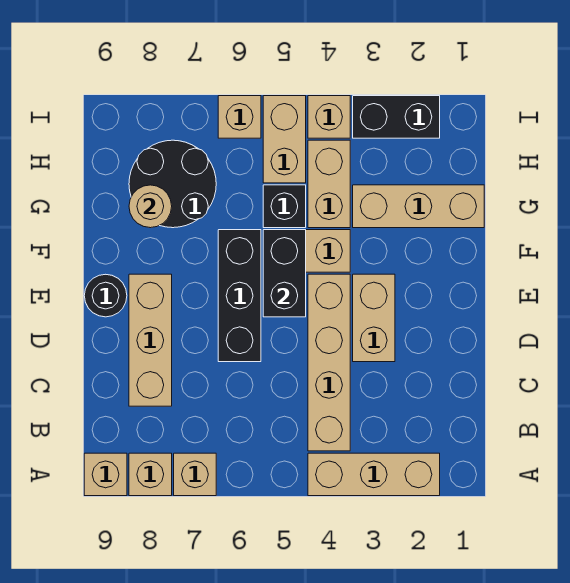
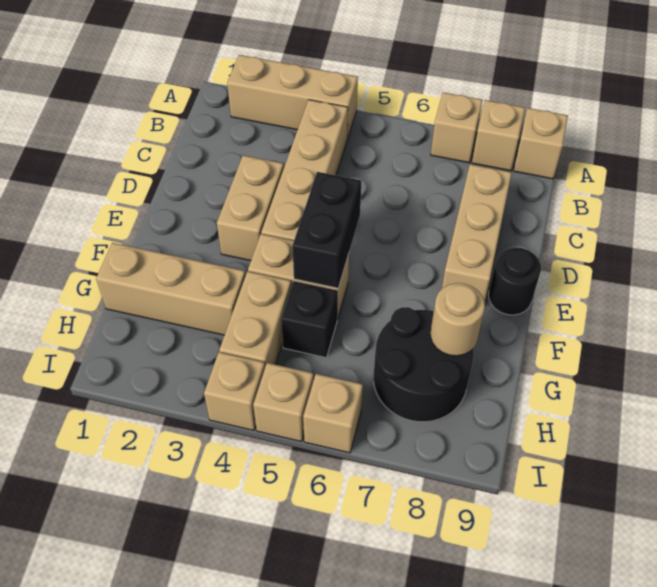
black brick D6:F6 level 1 -> none
tan brick H5:I5 level 1 -> tan brick I5 level 1
black brick I2:I3 level 1 -> none

